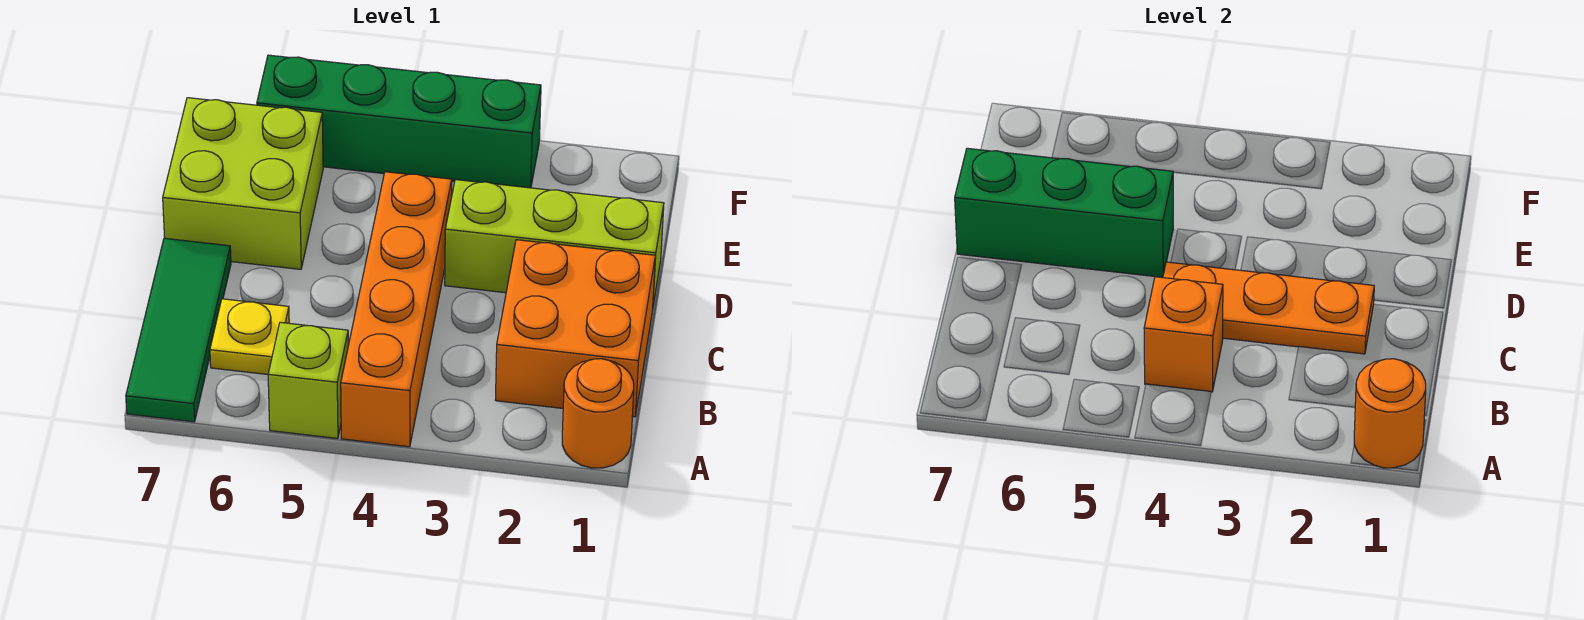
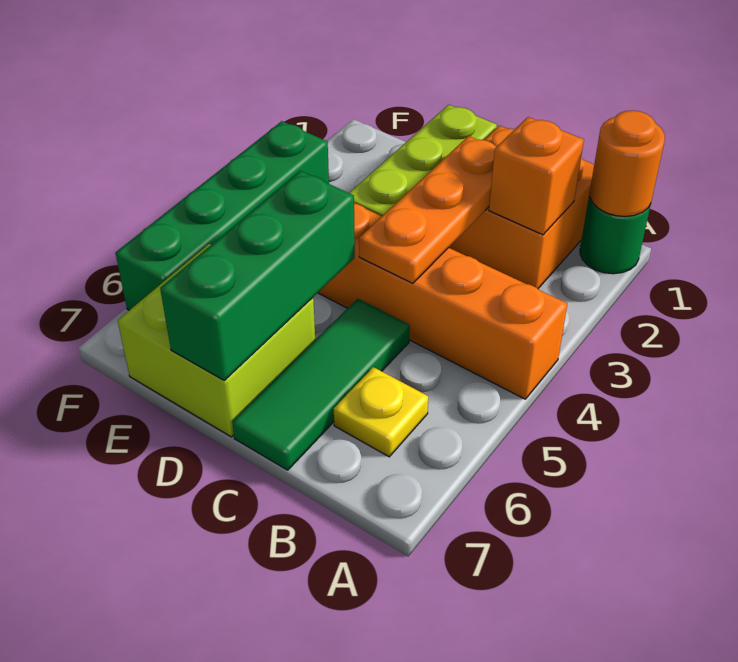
orange round brick A1 level 1 -> green round brick A1 level 1
lime brick A5 level 1 -> none
green tile A7:C7 level 1 -> green tile C5:C7 level 1
orange brick B4 level 2 -> orange brick B2 level 2

